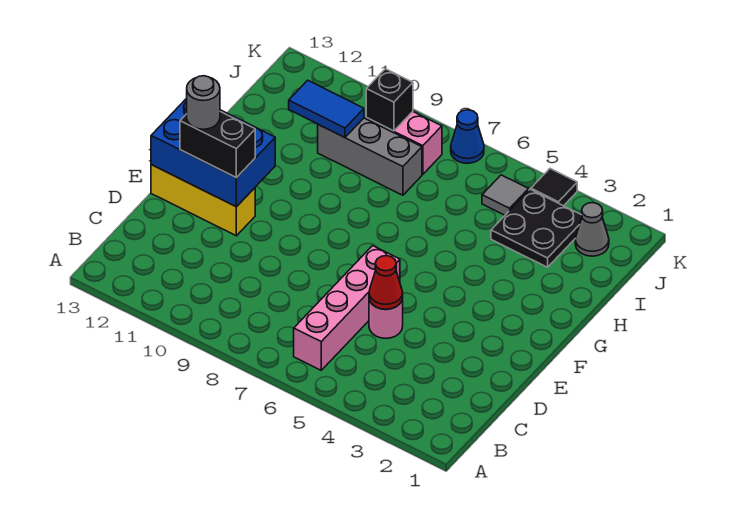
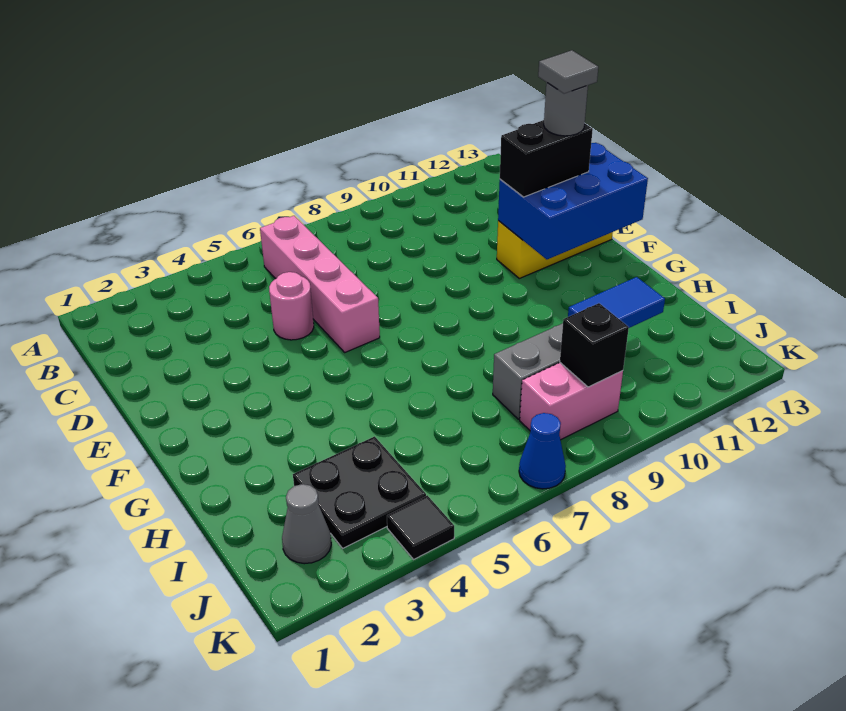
red cone D5 level 2 -> none
grey tile J5 level 1 -> grey tile E12 level 5

